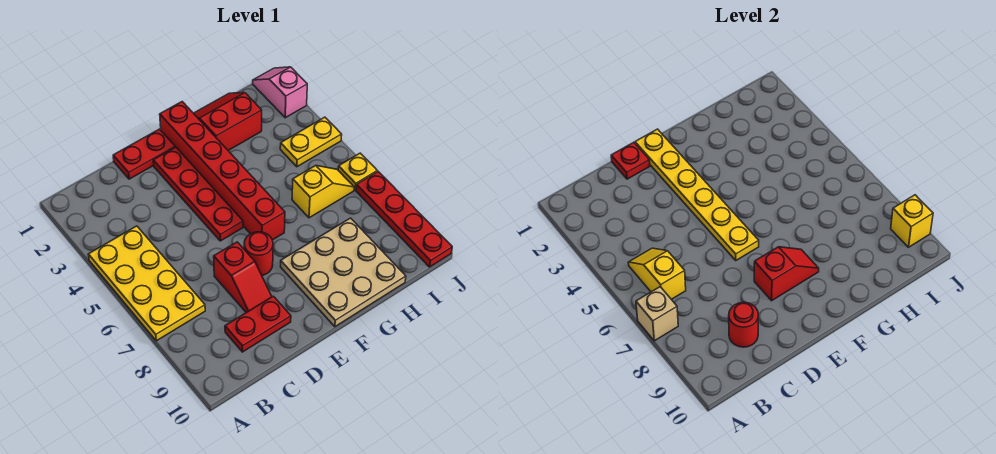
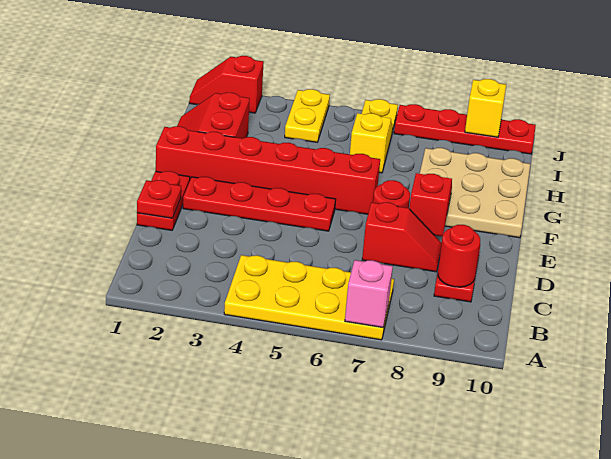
tan brick A7 level 2 -> pink brick A7 level 2
yellow slope B5:B6 level 2 top 6 -> none
yellow plate E1:E6 level 2 -> none
pink slope J1:J2 level 1 top 2 -> red slope J1:J2 level 1 top 2

